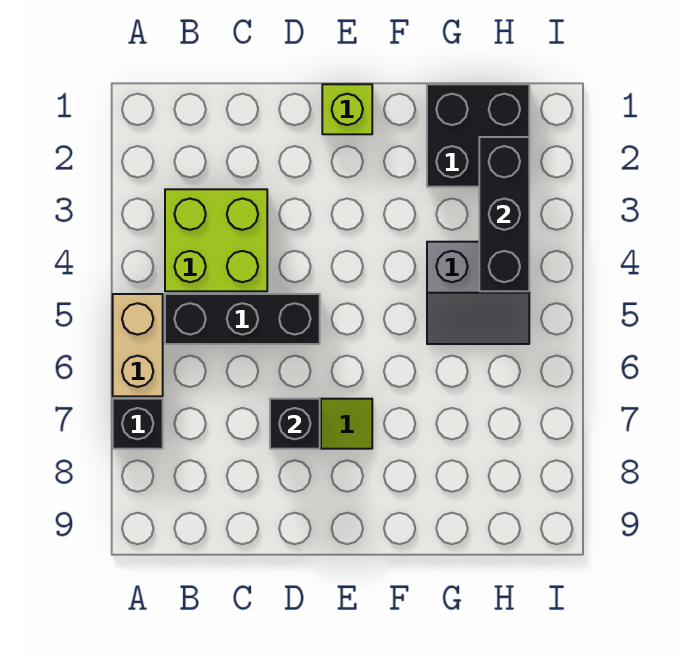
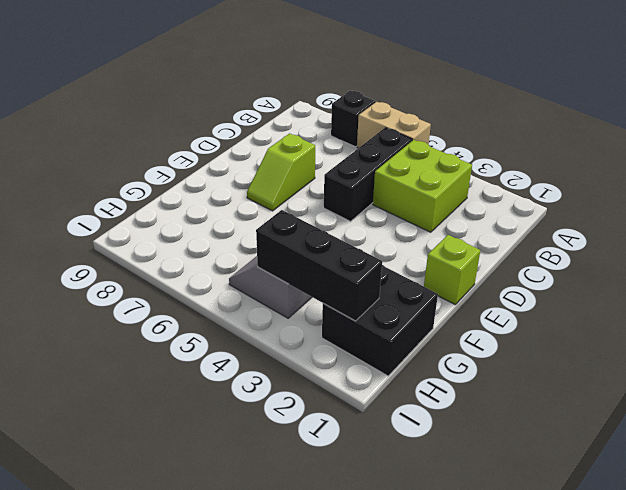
black brick D7 level 2 -> none

